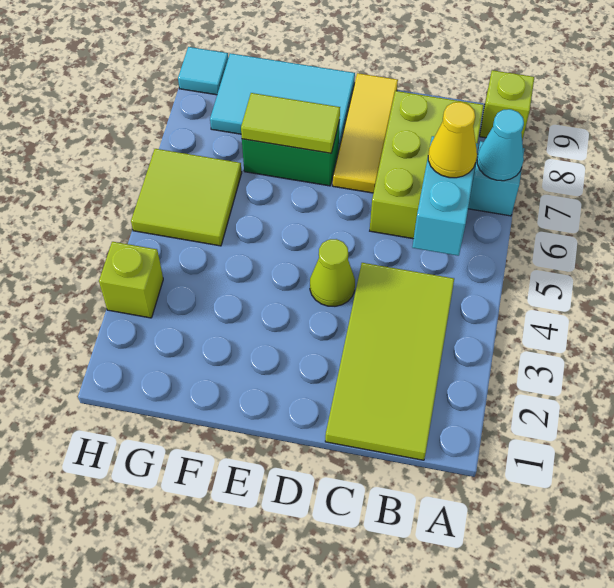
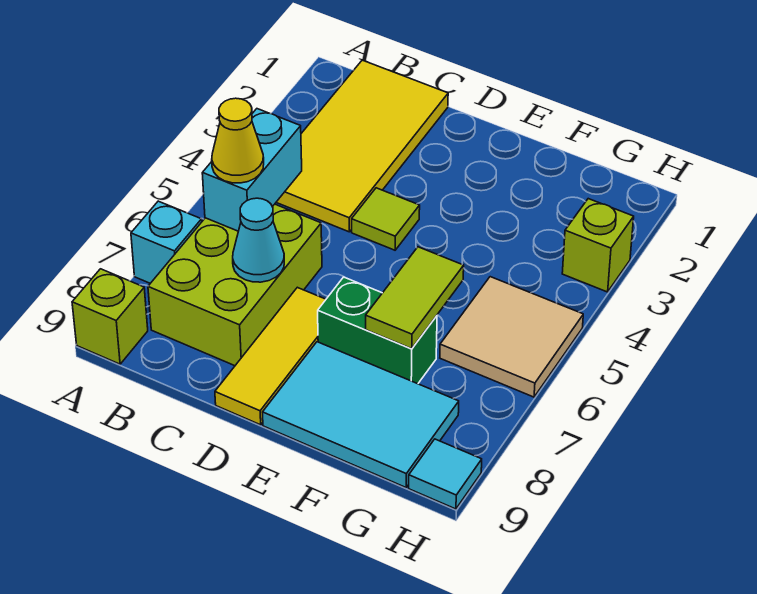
cyan cone A7 level 2 -> cyan cone C7 level 2
lime tile B1:C4 level 1 -> yellow tile B1:C4 level 1
lime cone D4 level 1 -> lime tile D4 level 1
lime tile E7:F7 level 2 -> lime tile F6:F7 level 2
lime tile G5:H6 level 1 -> tan tile G5:H6 level 1

